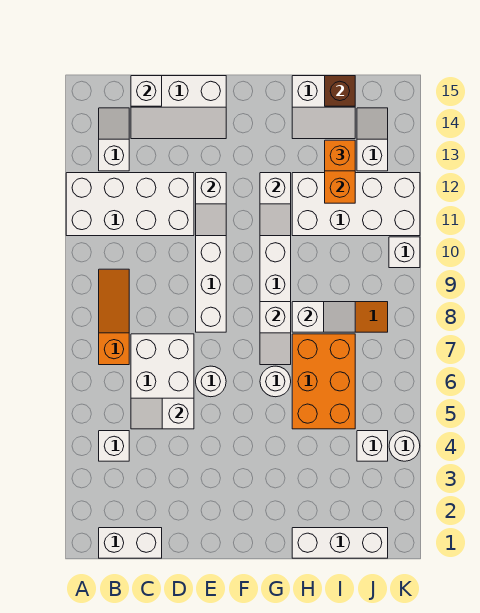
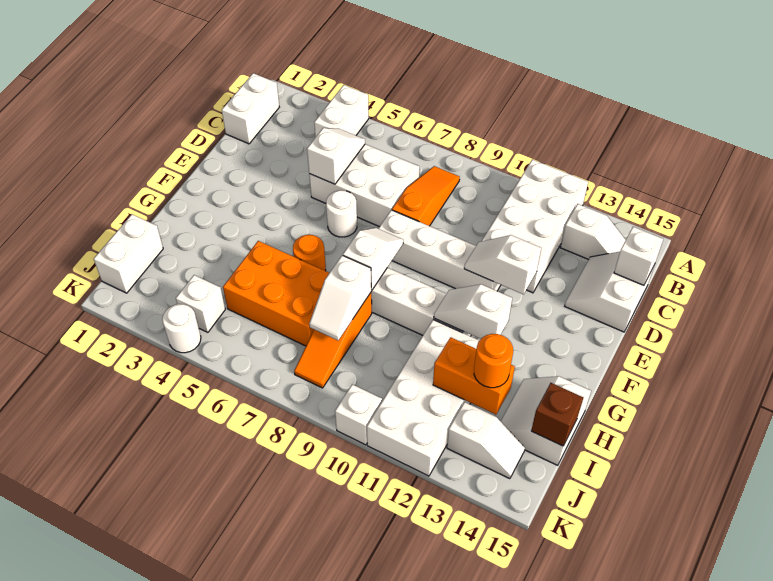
white brick B4 level 1 -> white brick A4:B4 level 1
orange slope B7:B9 level 1 top 7 -> orange slope B8:D8 level 1 top D
white slope C14:E15 level 1 top 15 -> white slope C14:D15 level 1 top 15
white round brick G6 level 1 -> orange round brick G6 level 1
white slope G7:G8 level 2 top 8 -> white slope F8:G8 level 2 top G
white brick H1:J1 level 1 -> white brick I1:J1 level 1
orange brick I13 level 3 -> orange round brick I13 level 3

